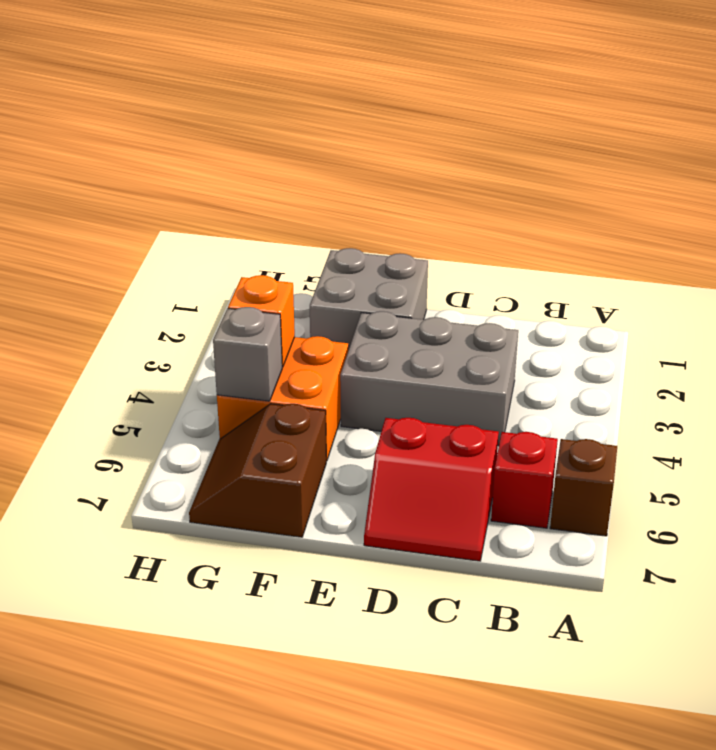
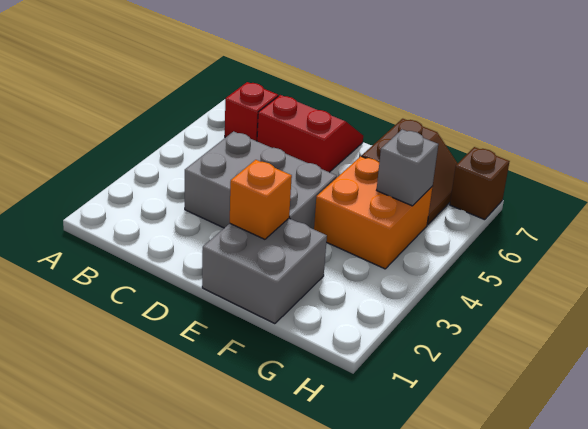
brown brick A6 level 1 -> brown brick H7 level 1
orange brick G4 level 2 -> orange brick E2 level 2

